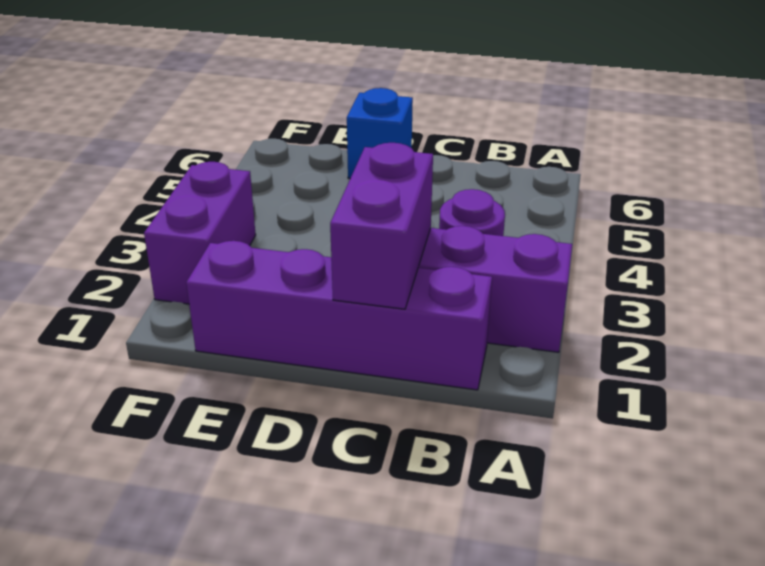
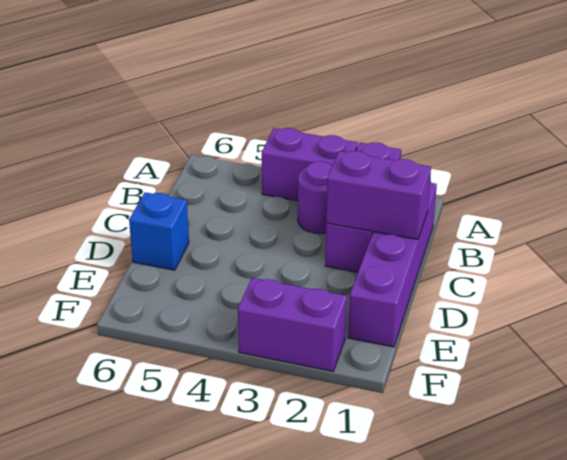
none -> purple brick A3:A4 level 1

